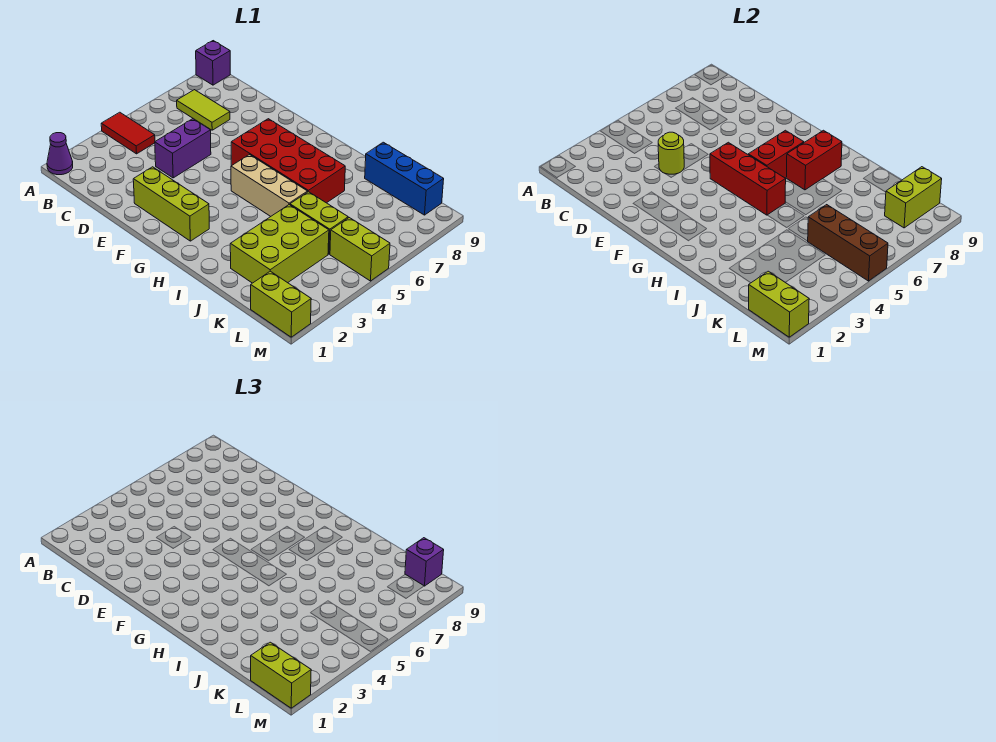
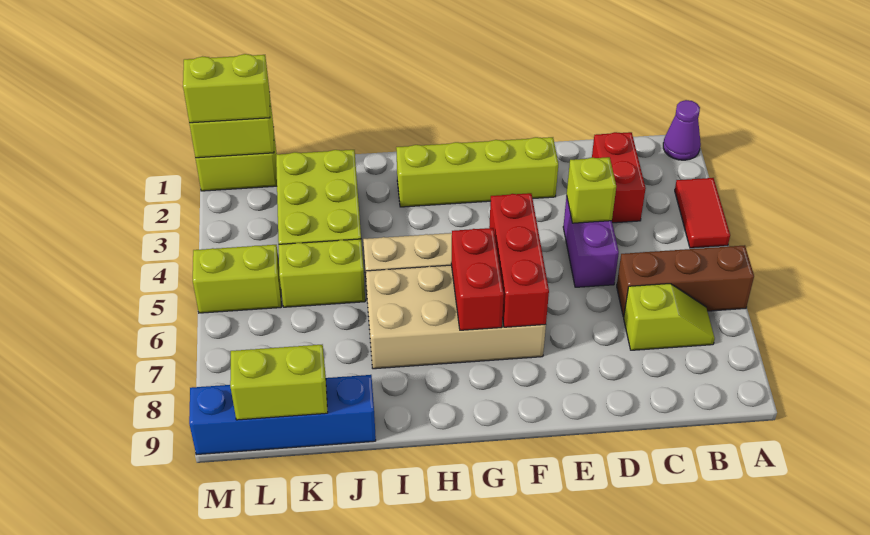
red tile A4:B4 level 1 -> red tile A3:A4 level 1
purple brick A9 level 1 -> none
lime tile B7:C7 level 1 -> lime slope B7:C7 level 1 top C
lime round brick D4 level 2 -> lime brick D4 level 2
lime brick E2:G2 level 1 -> lime brick E2:H2 level 1
red brick F5:H5 level 2 -> red brick F5:F7 level 2
red brick F6:I7 level 1 -> tan brick F6:I7 level 1
red brick H7:H8 level 2 -> red brick C2:C3 level 1
blue brick J9:L9 level 1 -> blue brick J9:M9 level 1
brown brick K5:M5 level 2 -> brown brick A6:C6 level 1
lime brick L8:L9 level 2 -> lime brick K9:L9 level 2
purple brick L9 level 3 -> none

